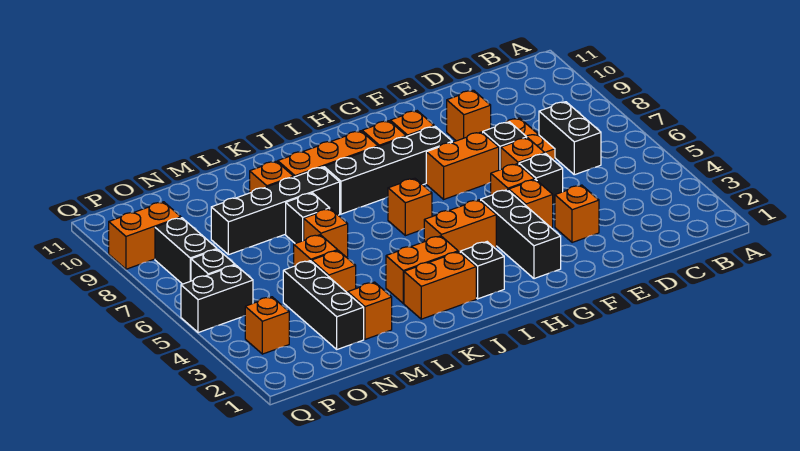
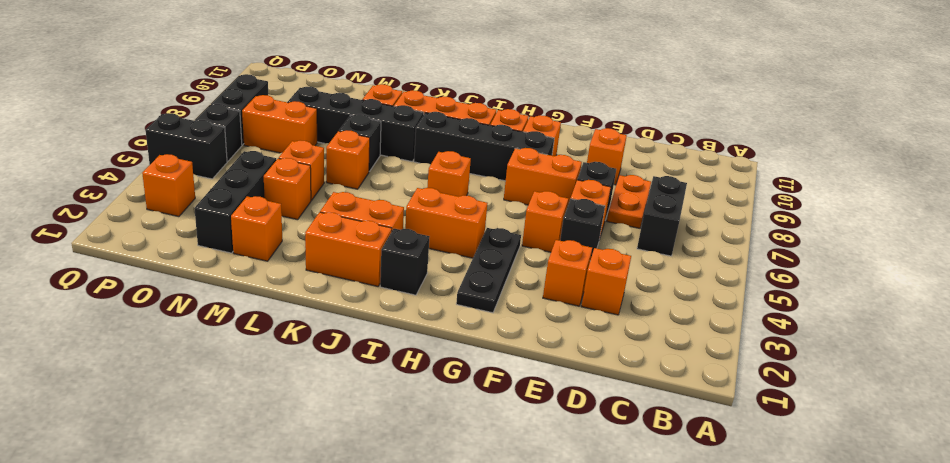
orange brick F4 level 1 -> orange brick D3 level 1
black brick G2:G4 level 1 -> black plate G2:G4 level 1
orange brick P9:Q9 level 1 -> orange brick N7:O7 level 1

